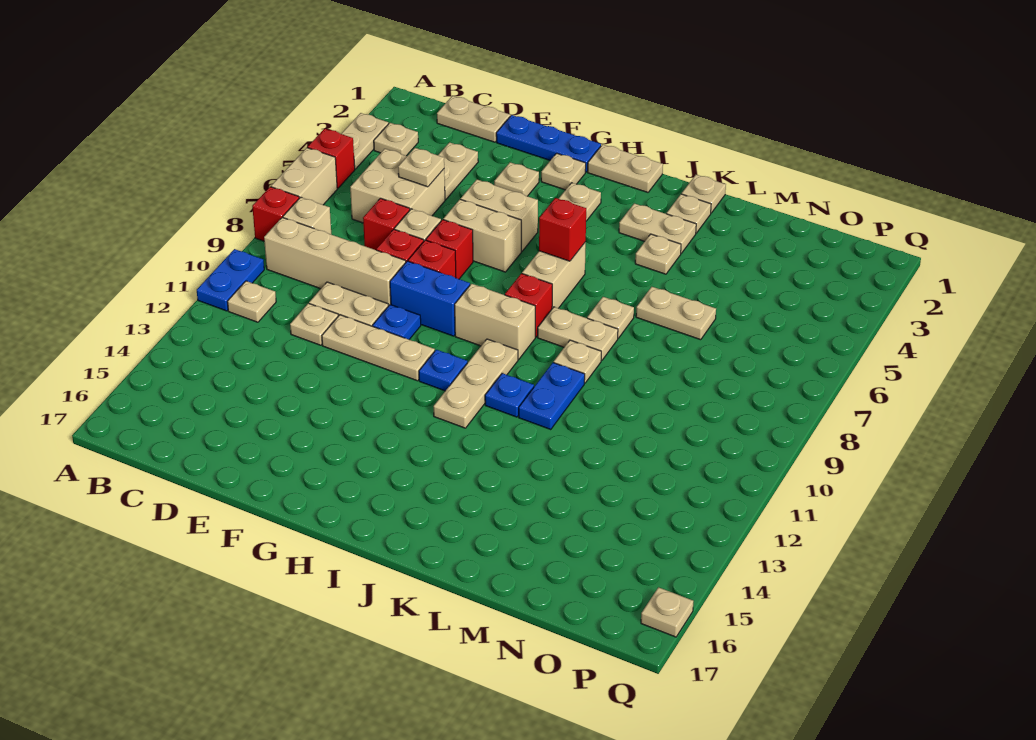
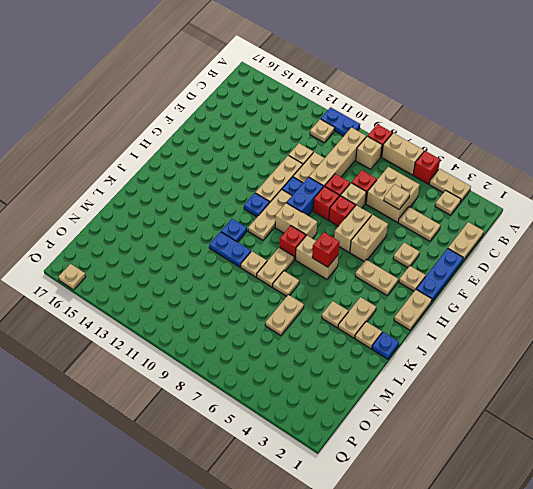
tan brick H9:I9 level 1 -> tan brick H8:H9 level 1
tan plate I10:I12 level 1 -> tan plate G10:I10 level 1
tan plate K1 level 1 -> blue plate K1 level 1

